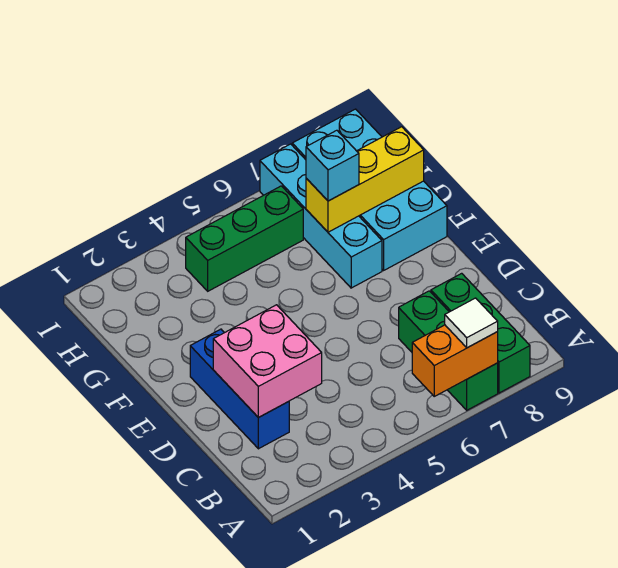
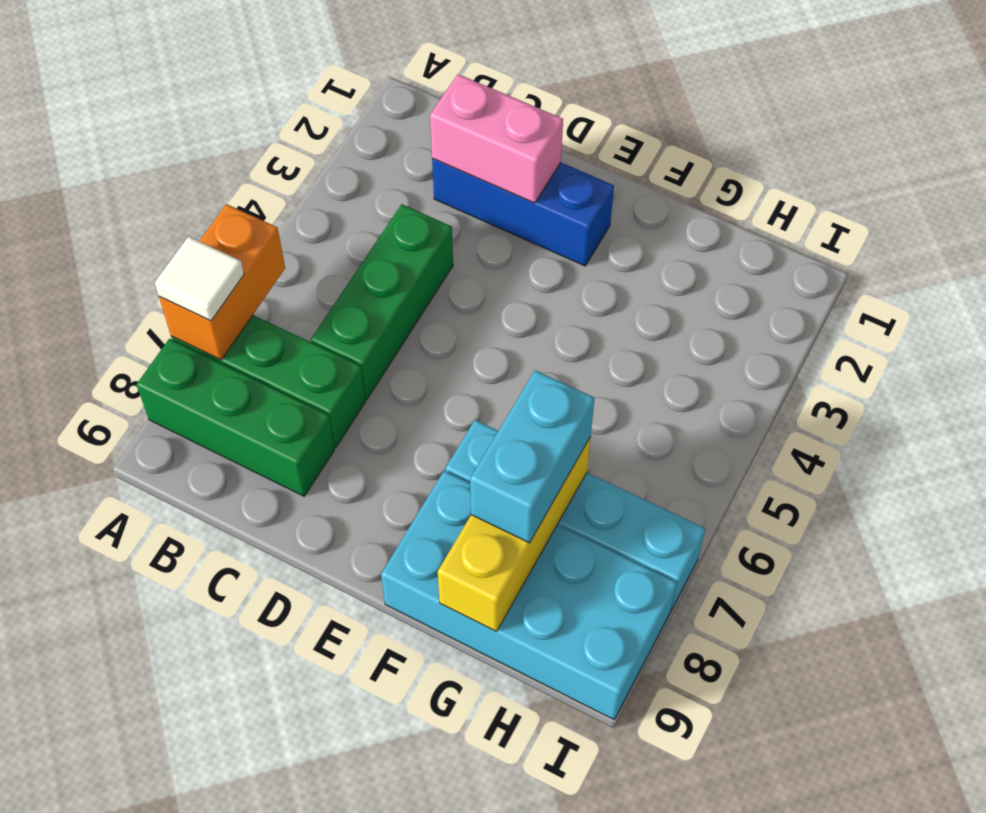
pink brick C2:D3 level 2 -> pink brick C2:D2 level 2
cyan brick G7 level 3 -> cyan brick G7:G8 level 3
green brick H4:H6 level 1 -> green brick C4:C6 level 1

